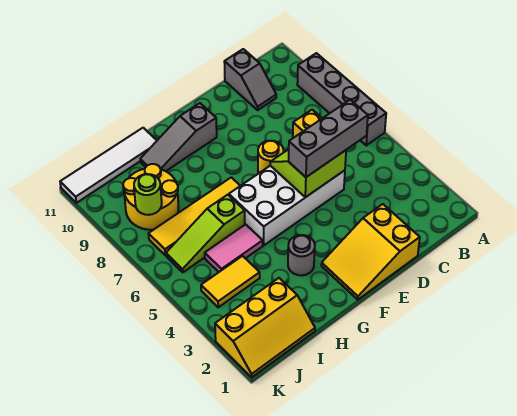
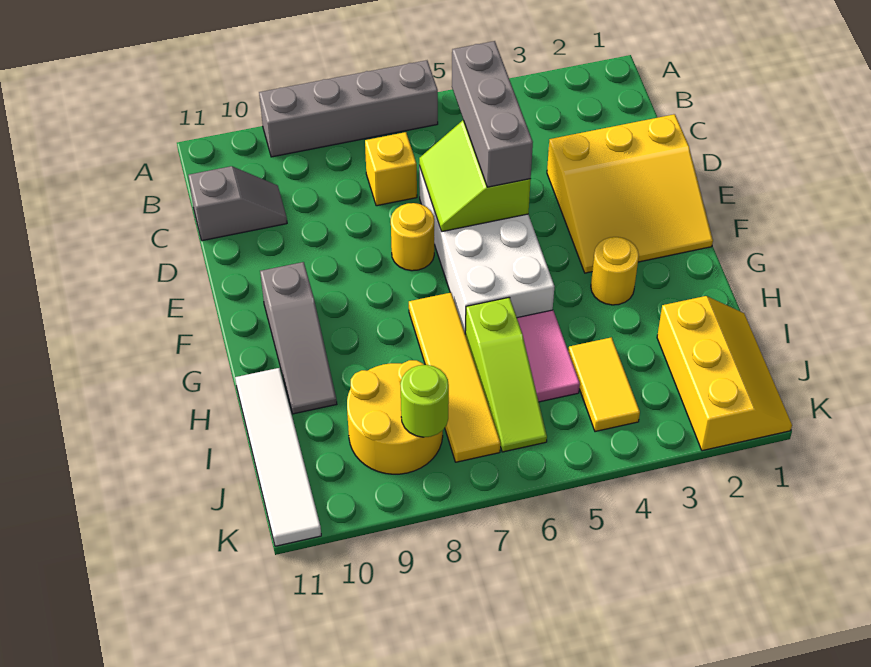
yellow slope D1:F2 level 1 top D -> yellow slope D1:F3 level 1 top D
grey round brick G3 level 1 -> yellow round brick G3 level 1

